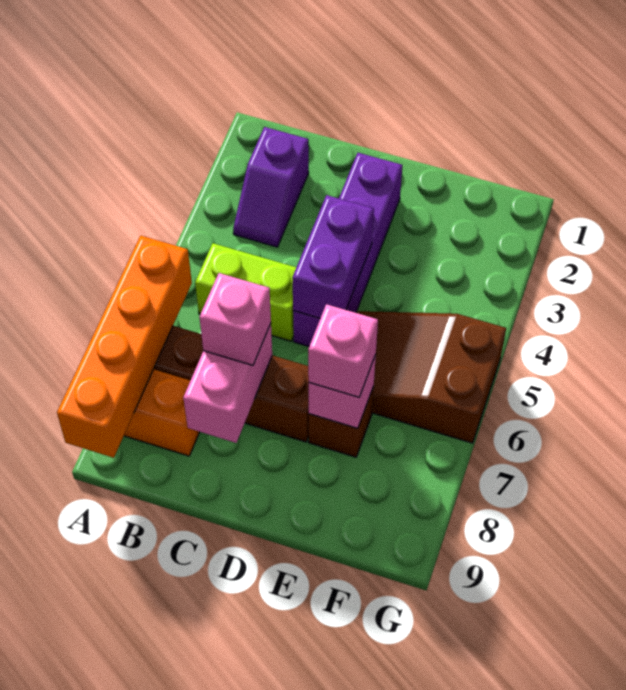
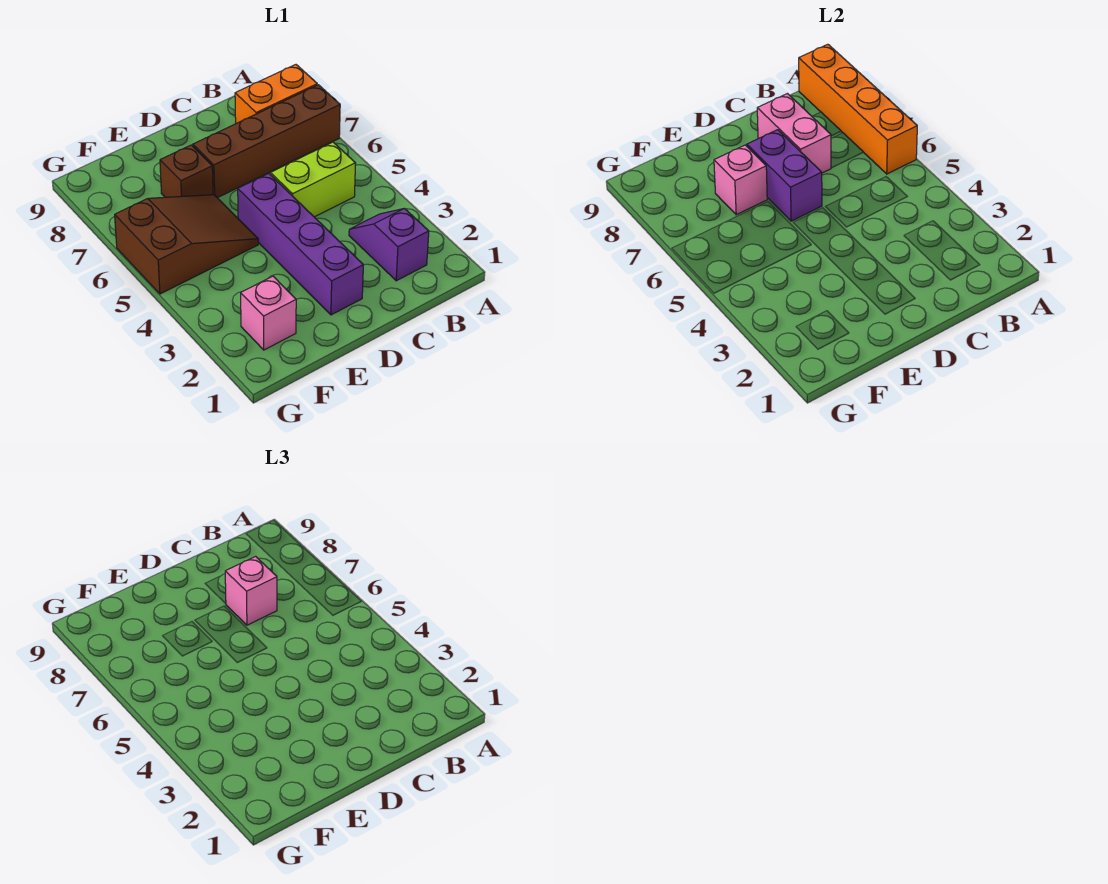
purple brick D4:D5 level 2 -> purple brick D6:D7 level 2
pink brick E7 level 3 -> pink brick F2 level 1

